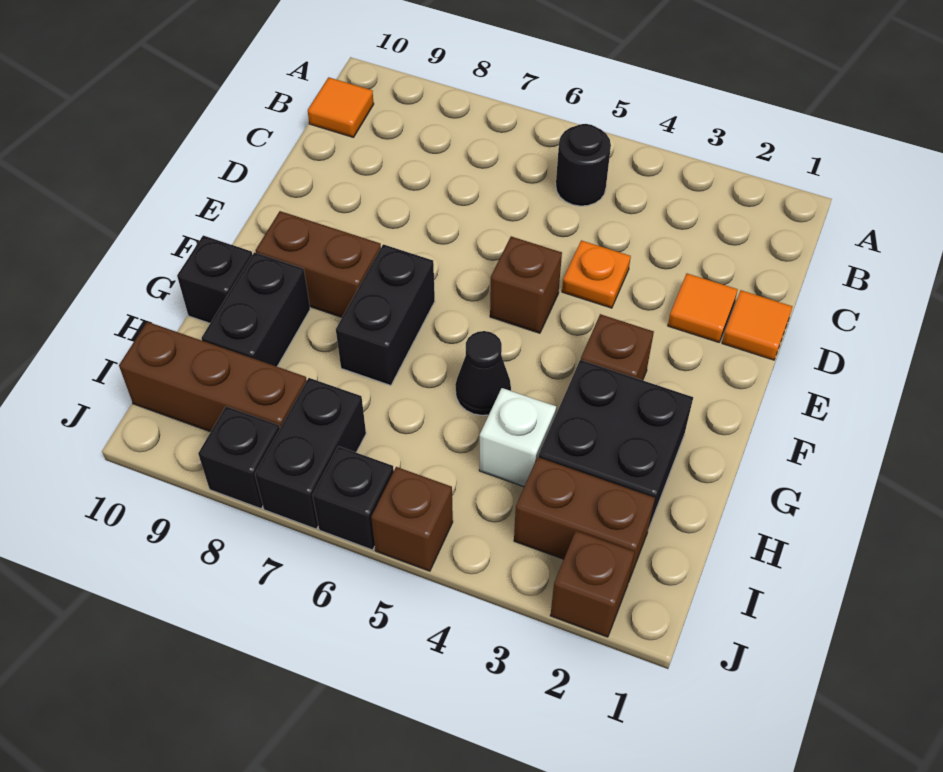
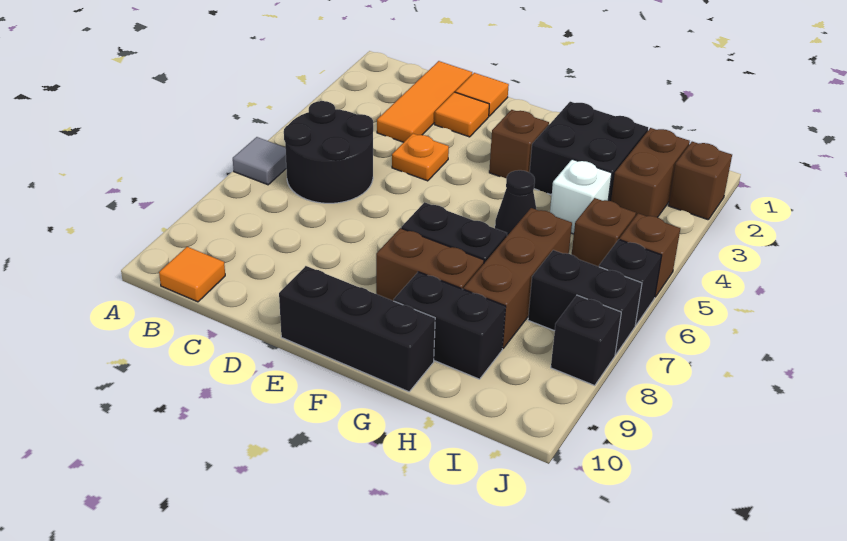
none -> grey tile A6 level 1
black round brick B5 level 1 -> black round brick B5:C6 level 1
none -> orange tile C1:C3 level 1
brown brick E5 level 1 -> brown brick I5 level 1
brown brick F8:F9 level 1 -> brown brick F8:G8 level 1
black brick G10 level 1 -> black brick E10:G10 level 1
brown brick I8:I10 level 1 -> brown brick H6:H8 level 1

